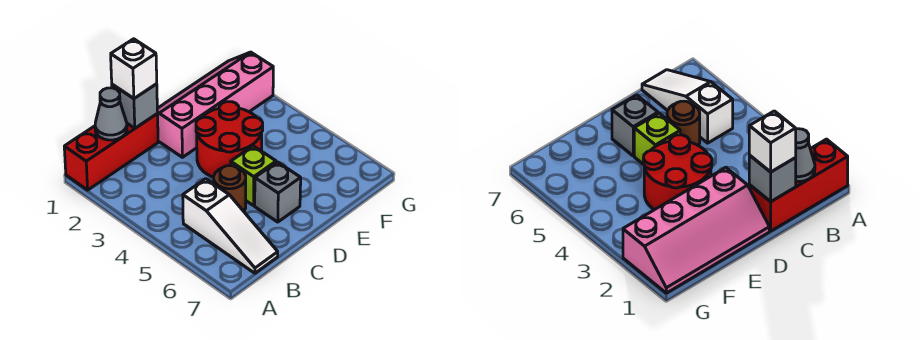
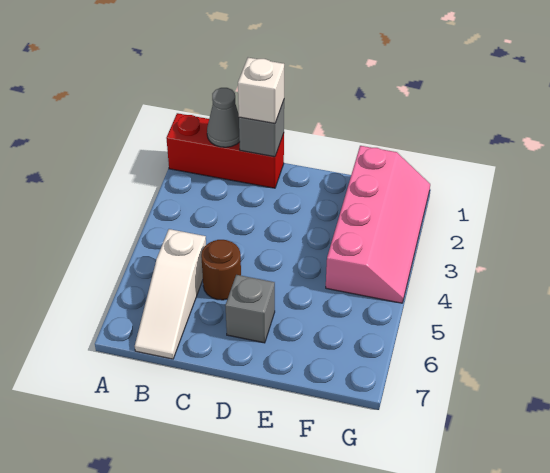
pink slope D1:G2 level 1 top 2 -> pink slope F1:G4 level 1 top F
red round brick D3:E4 level 1 -> none
lime brick D5 level 1 -> none

